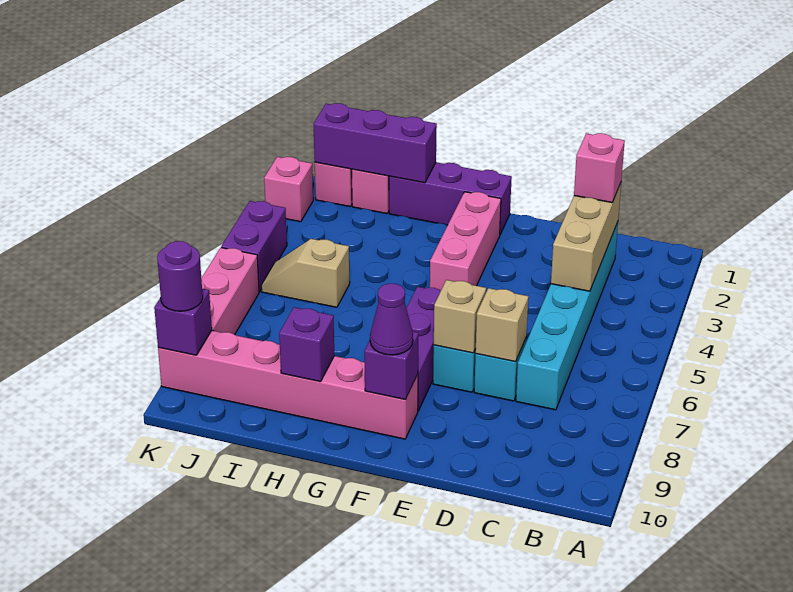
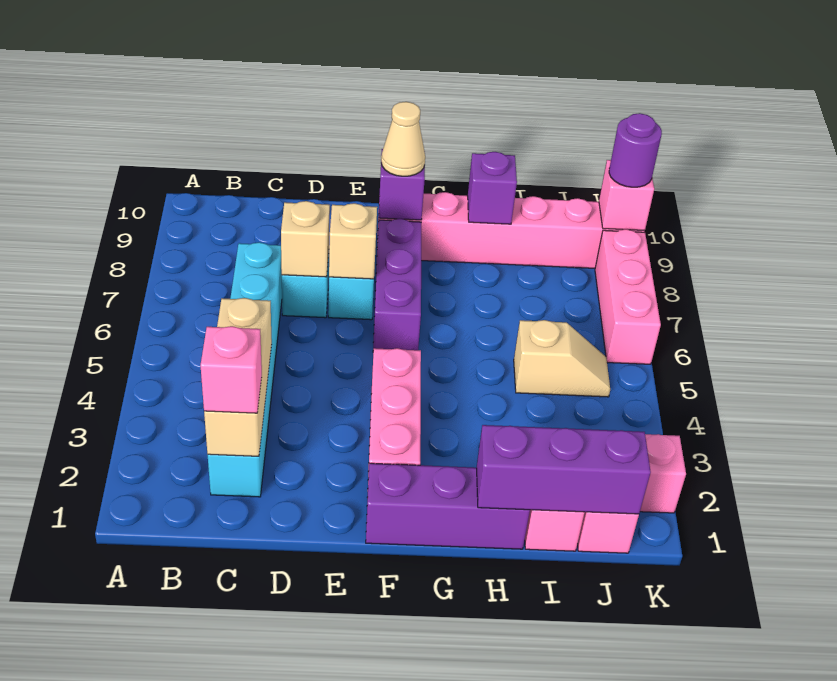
purple cone F9 level 3 -> tan cone F9 level 3
purple brick K4:K5 level 1 -> none
purple brick K9 level 2 -> pink brick K9 level 2

